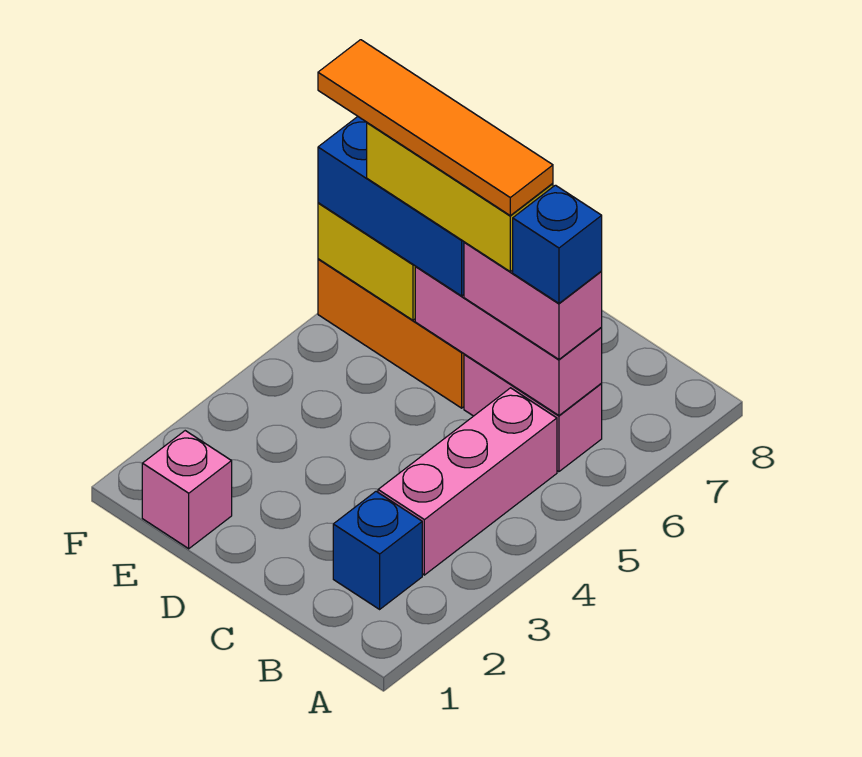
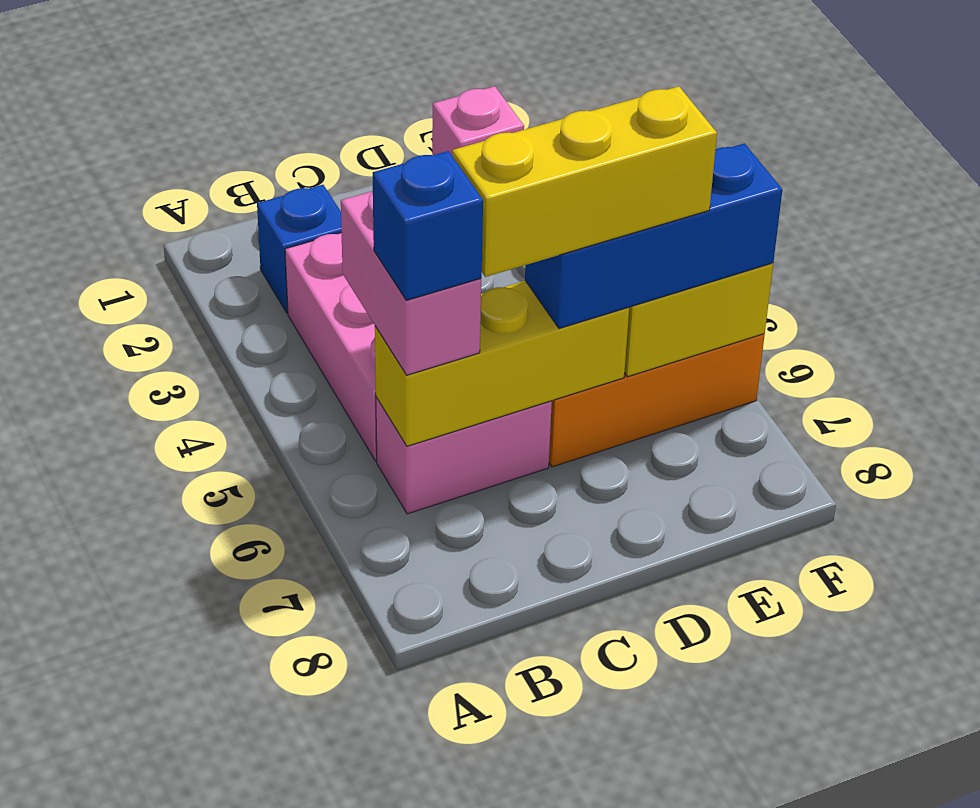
pink brick B6:D6 level 2 -> yellow brick B6:D6 level 2
pink brick B6:C6 level 3 -> pink brick B5:B6 level 3
orange tile C6:F6 level 5 -> none

